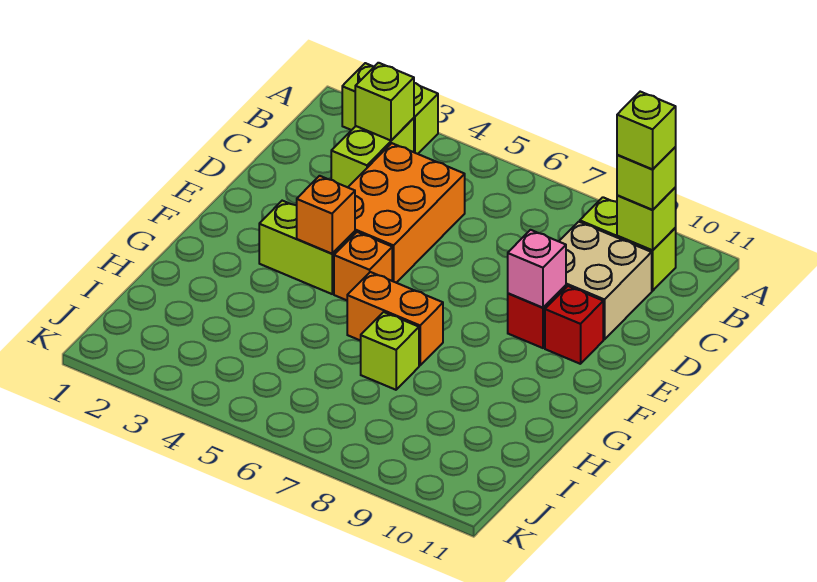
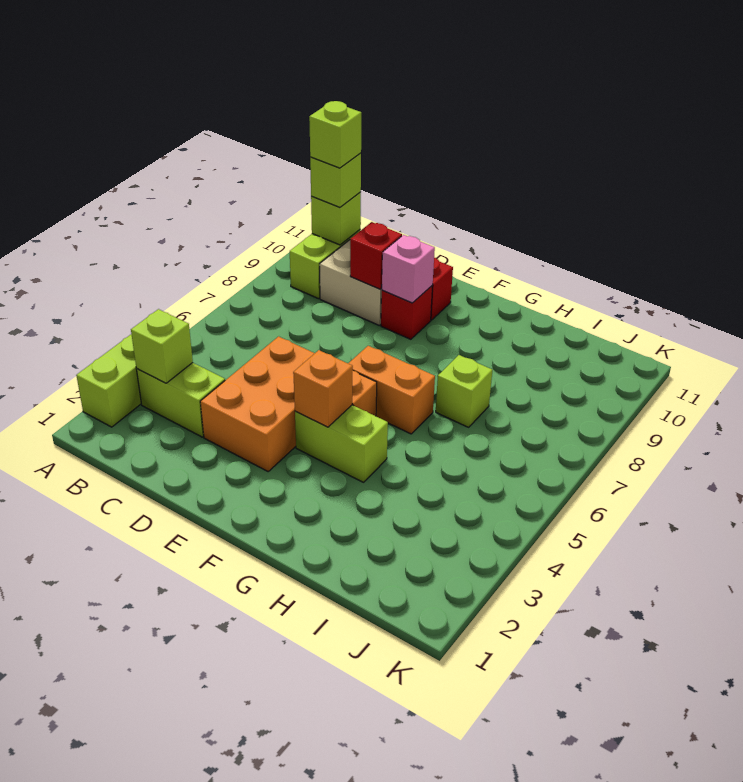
orange brick C4:E5 level 1 -> orange brick D3:E5 level 1
none -> red brick D9 level 2
lime brick F3:F4 level 1 -> lime brick F4:G4 level 1
orange brick G6:G7 level 1 -> orange brick F6:G6 level 1

